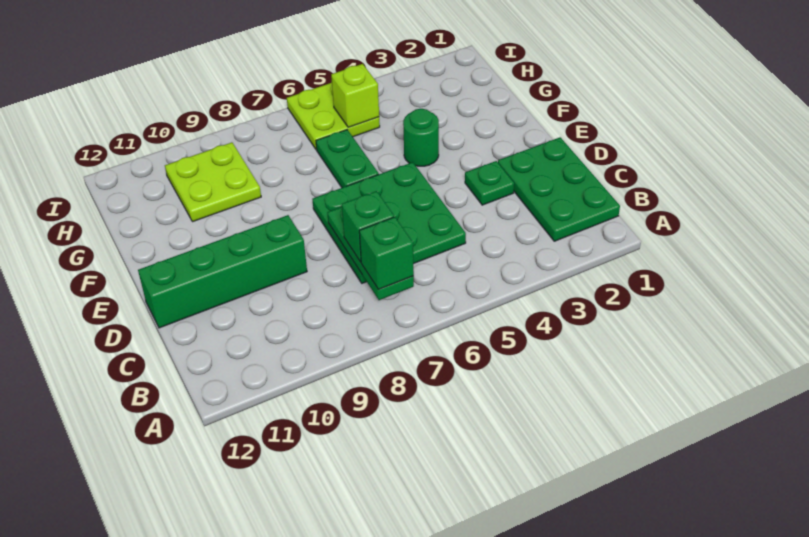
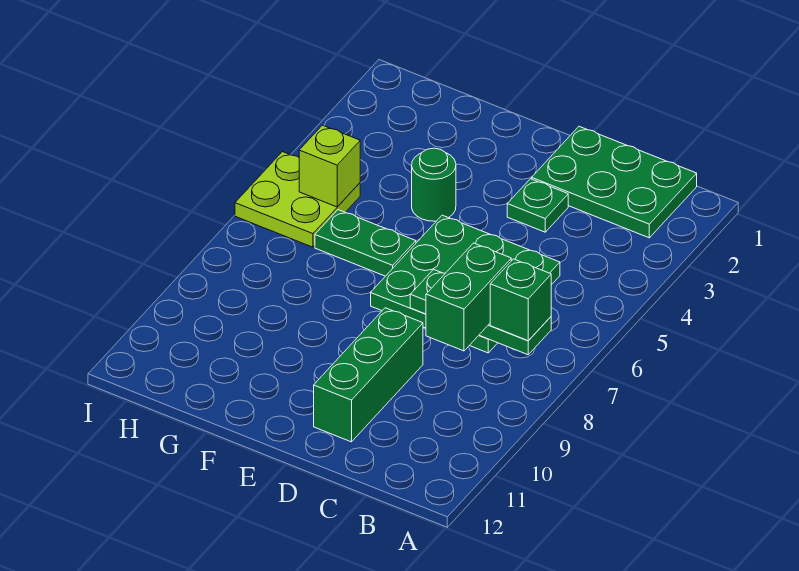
green brick C7 level 3 -> green brick C7:C8 level 3
green brick D9:D12 level 1 -> green brick D9:D11 level 1
lime plate G9:H10 level 1 -> none

